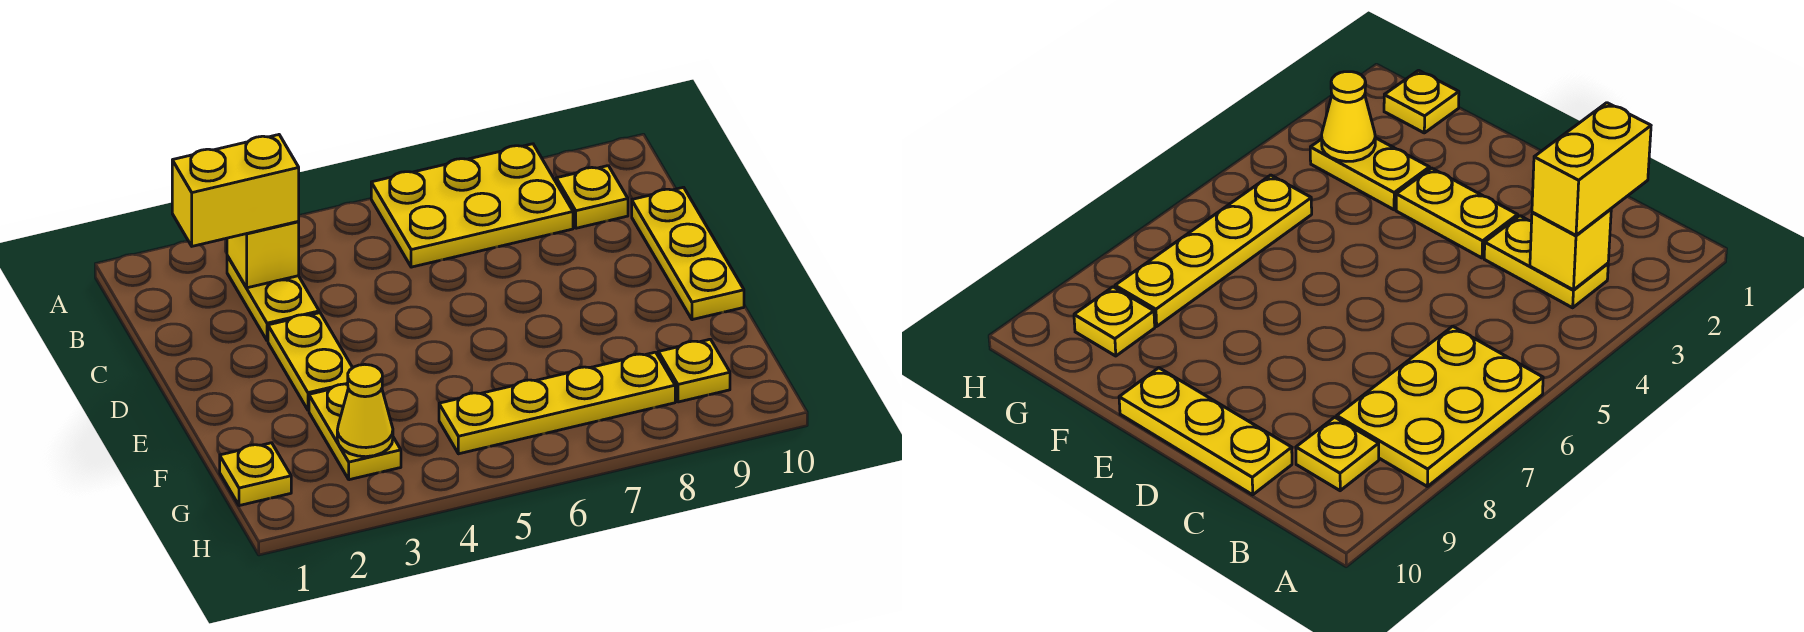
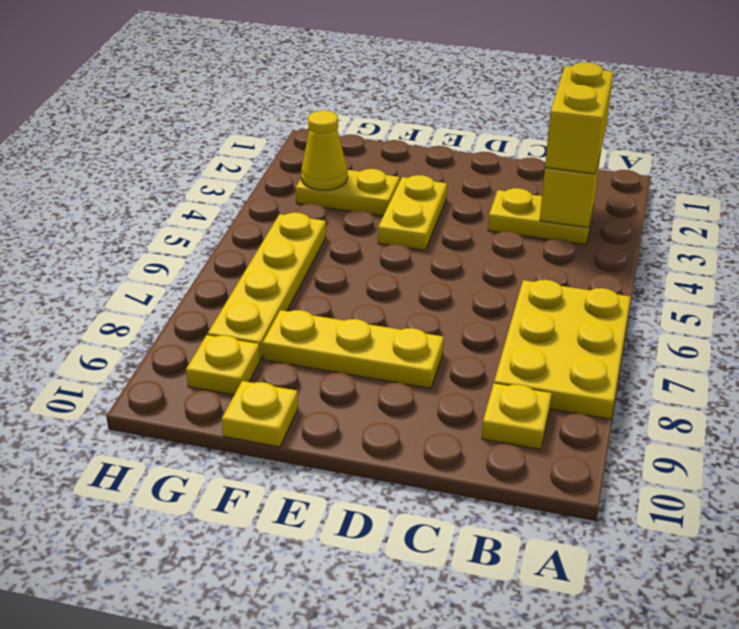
yellow plate C10:E10 level 1 -> yellow plate D8:F8 level 1
yellow plate D3:E3 level 1 -> yellow plate E3:E4 level 1
yellow plate G1 level 1 -> yellow plate F10 level 1

